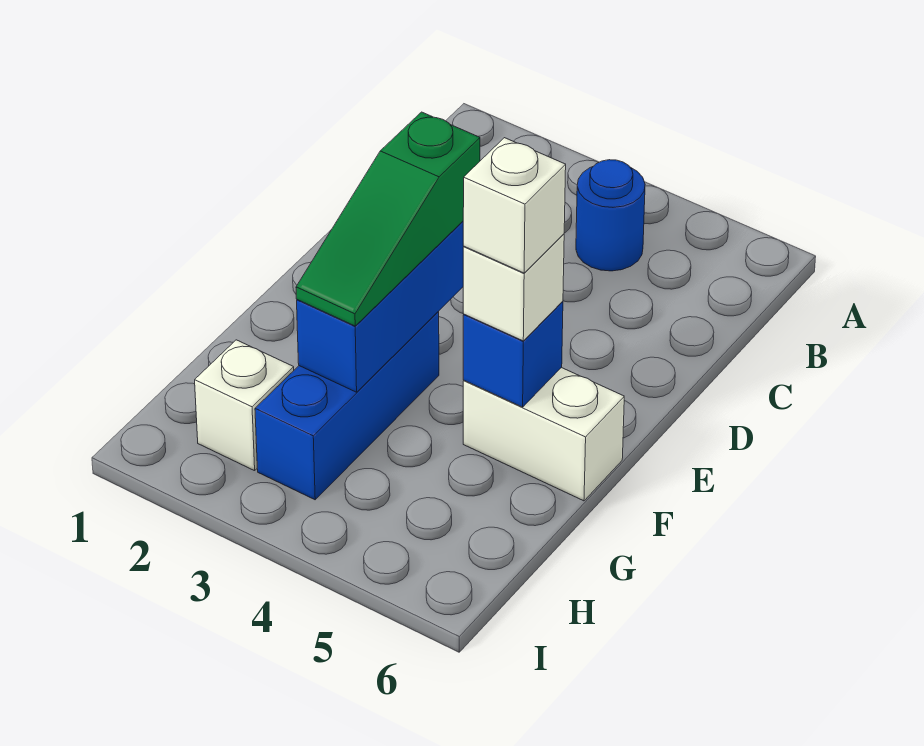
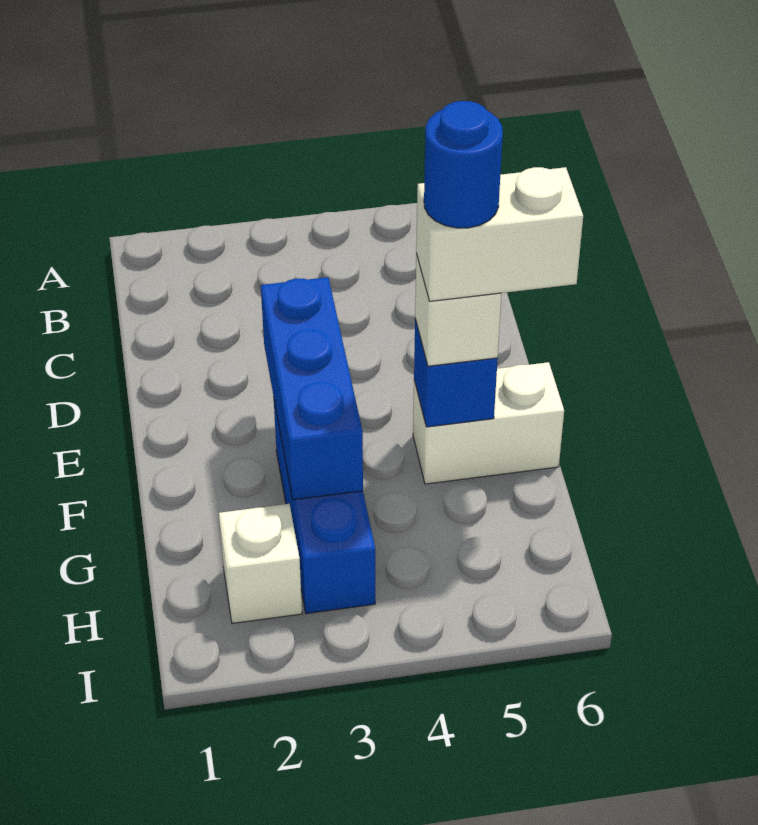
blue round brick B4 level 1 -> blue round brick F5 level 5
green slope E3:G3 level 3 top E -> none
white brick F5 level 4 -> white brick F5:F6 level 4

